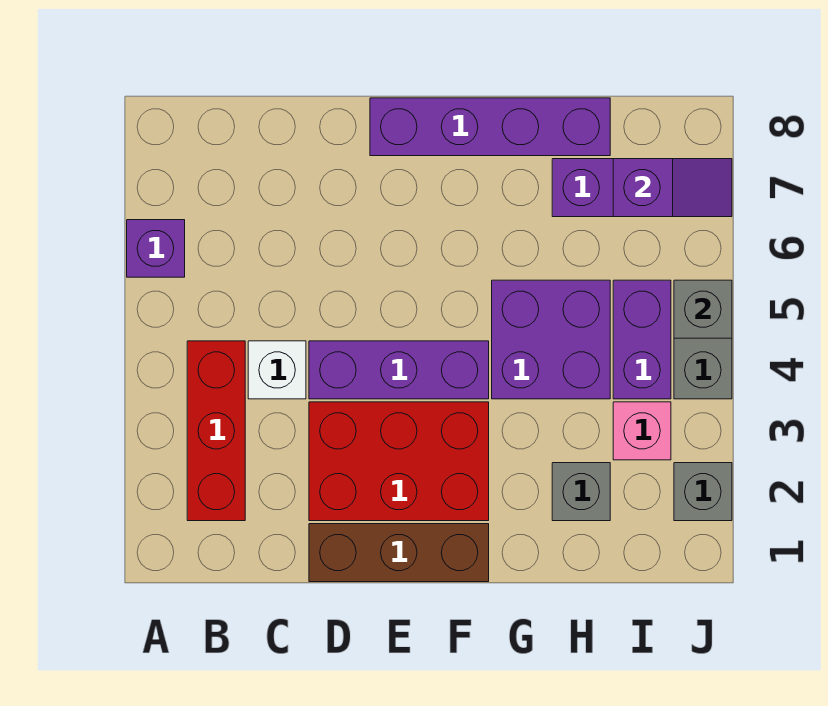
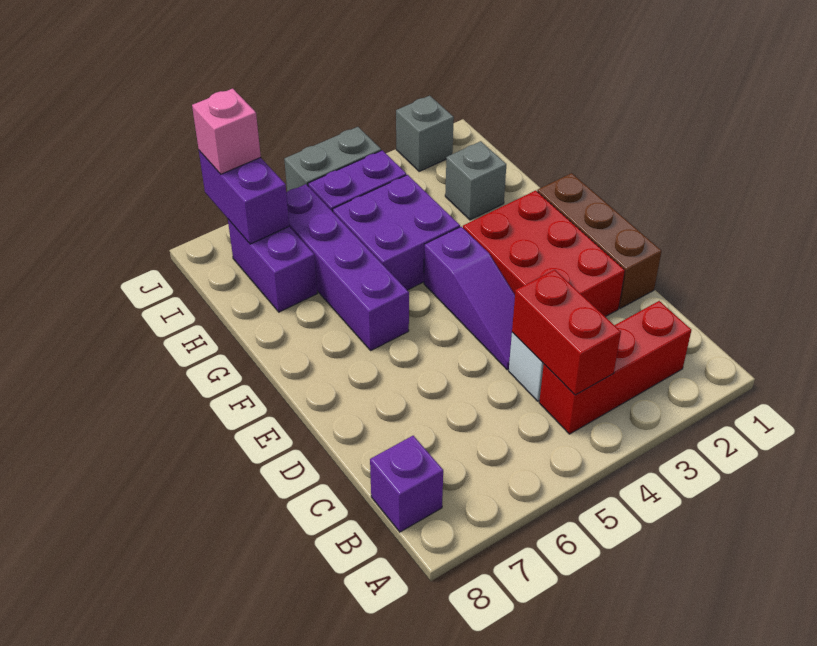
purple brick A6 level 1 -> purple brick B8 level 1
none -> red brick B4:C4 level 2
purple brick D4:F4 level 1 -> purple slope D4:F4 level 1 top F
purple brick E8:H8 level 1 -> purple brick F6:I6 level 1
pink brick I3 level 1 -> pink brick J7 level 3
purple slope I7:J7 level 2 top I -> purple brick I7:J7 level 2
grey brick J5 level 2 -> none

